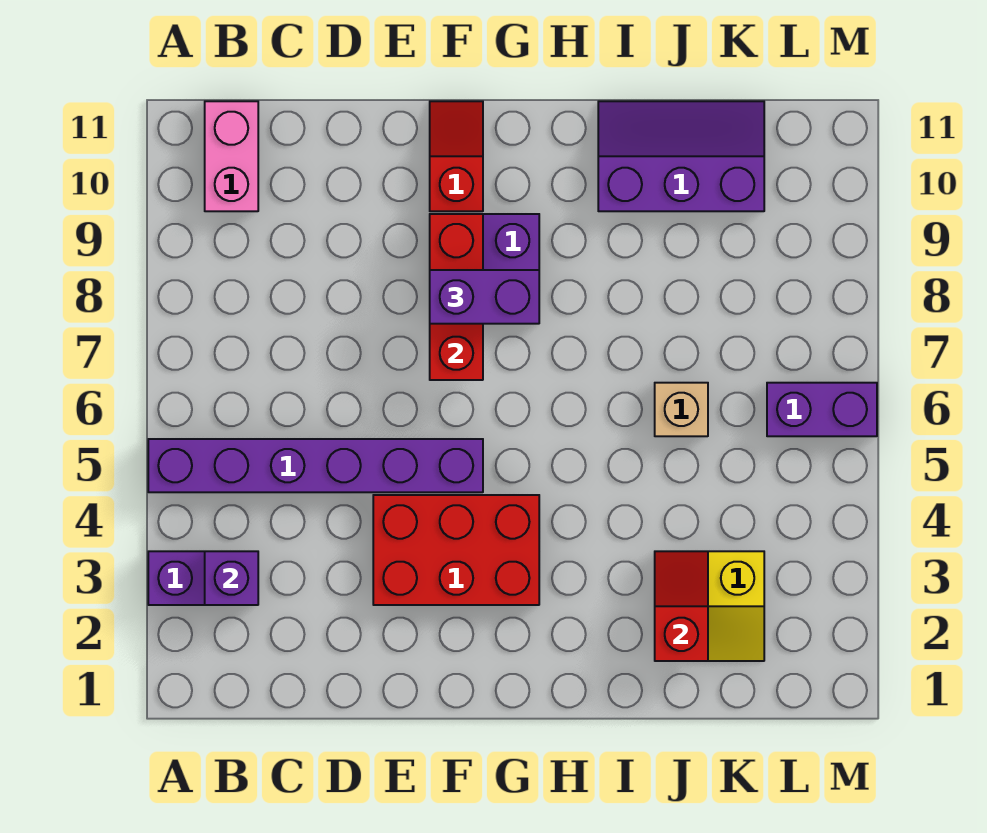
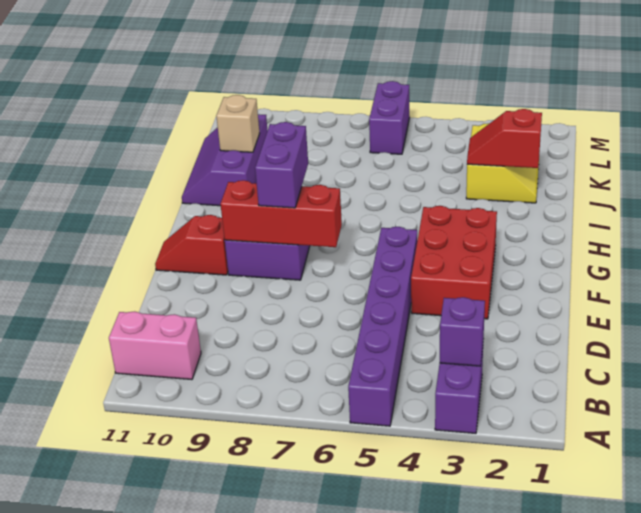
tan brick J6 level 1 -> tan brick J10 level 2

